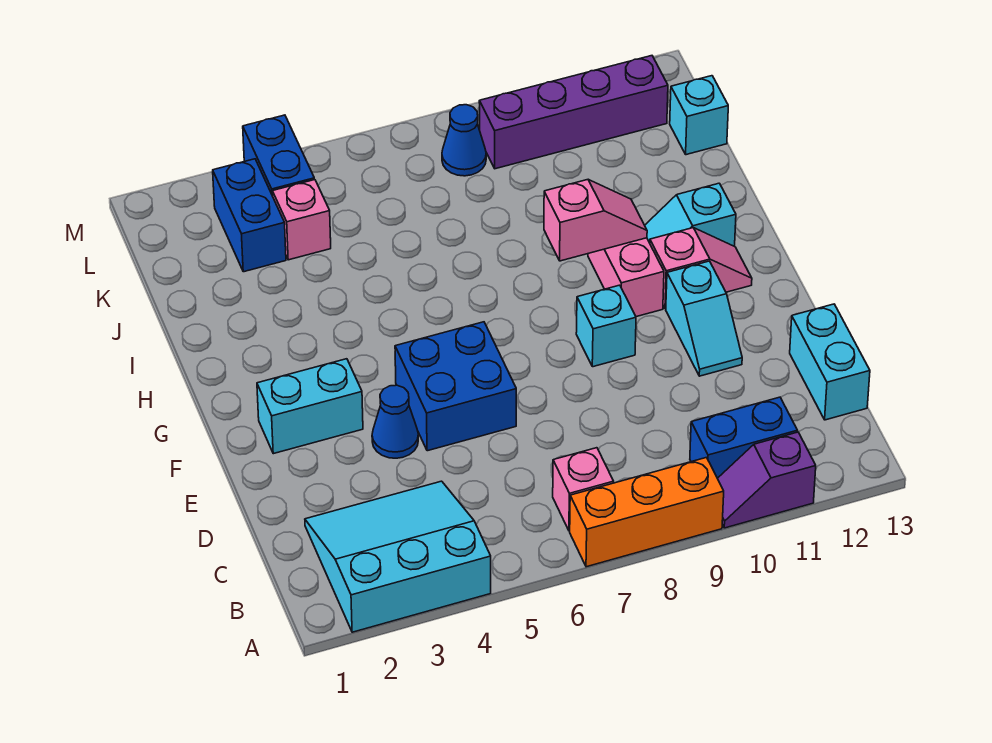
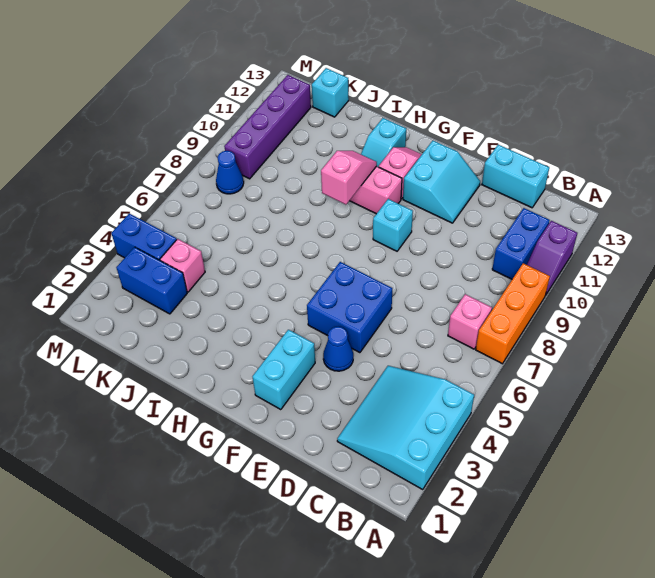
cyan slope E11:F11 level 1 top F -> cyan slope E11:F12 level 1 top F

